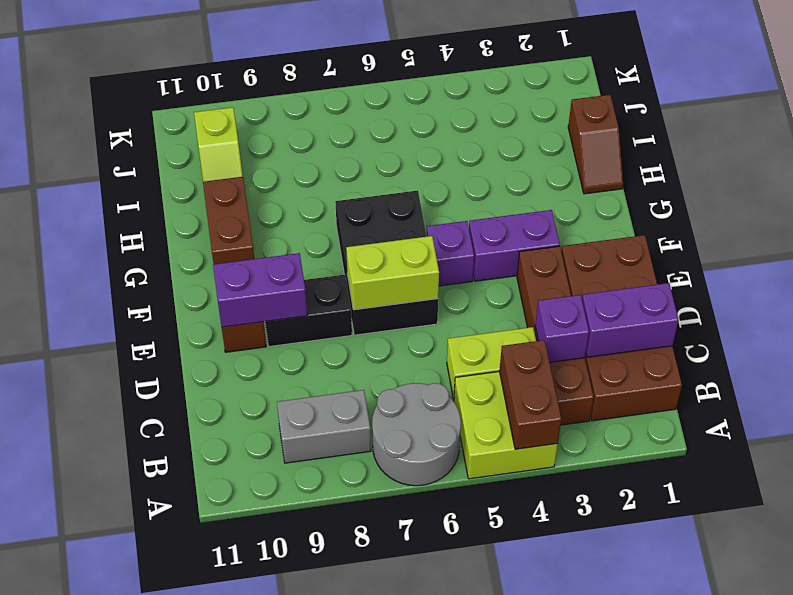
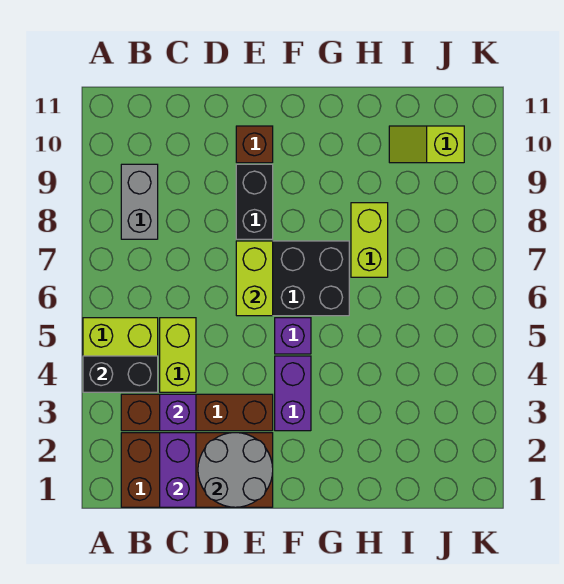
brown brick A4:B4 level 2 -> black brick A4:B4 level 2
grey round brick A6:B7 level 1 -> grey round brick D1:E2 level 2
purple brick E9:E10 level 2 -> none
brown brick G10:H10 level 1 -> none
brown slope H1:I1 level 1 top I -> none
none -> lime brick H7:H8 level 1

